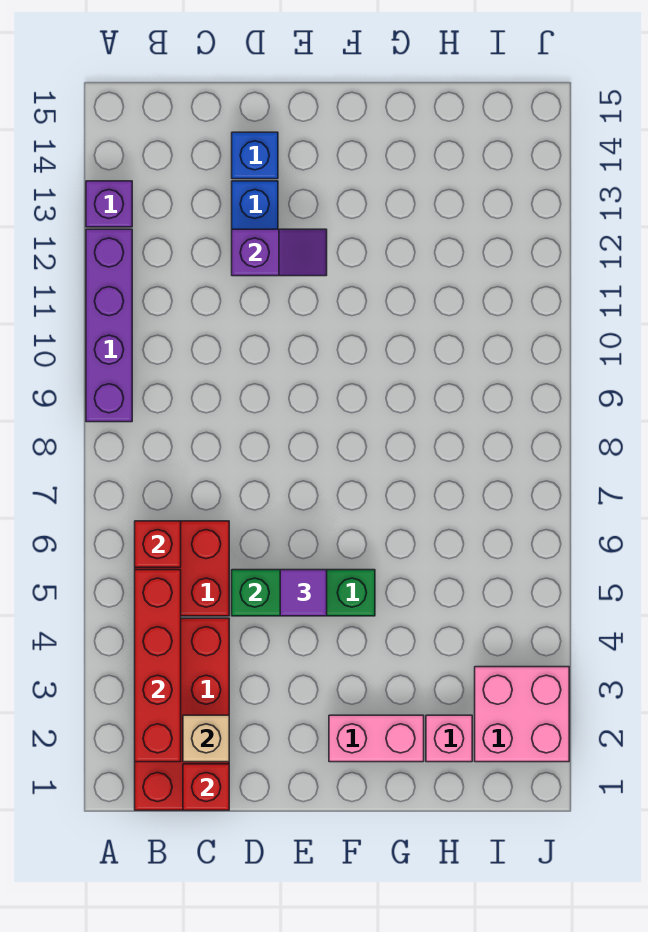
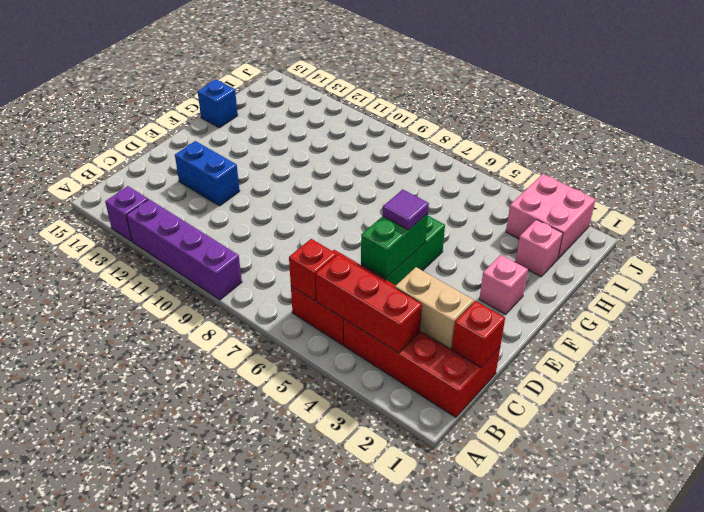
red brick B2:B5 level 2 -> red brick B3:B5 level 2
tan brick C2 level 2 -> tan brick C2:C3 level 2
purple slope D12:E12 level 2 top D -> none
blue brick D14 level 1 -> blue brick G15 level 1
pink brick F2:G2 level 1 -> pink brick F2 level 1

